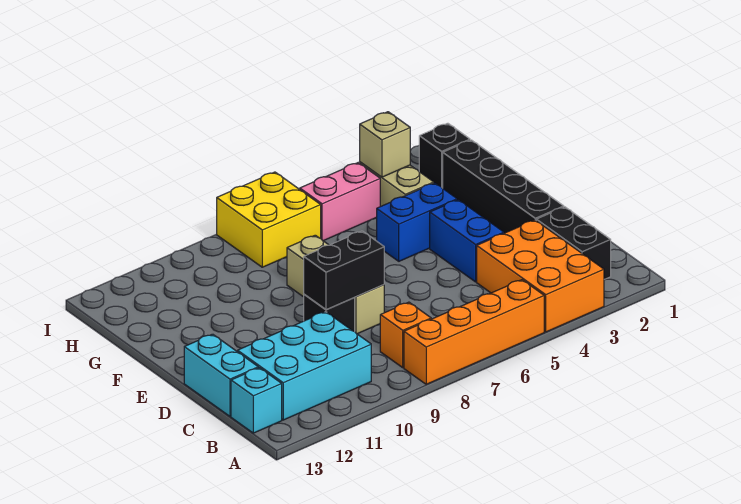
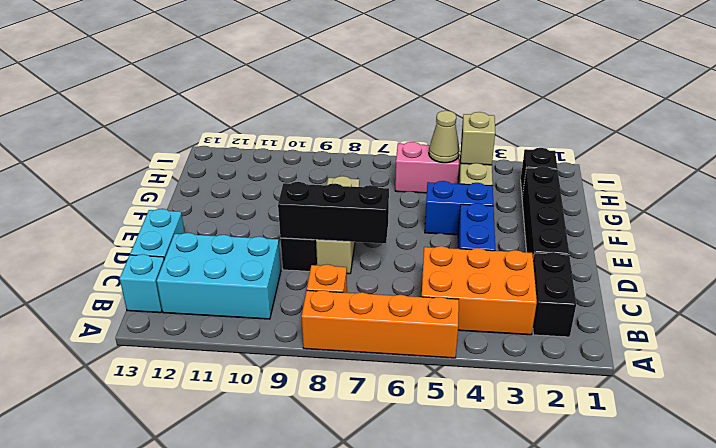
orange brick A3:C4 level 1 -> orange brick B3:C5 level 1
black brick D8:D9 level 2 -> black brick D7:D9 level 2
none -> tan cone H5 level 2
yellow brick H7:I8 level 1 -> none

